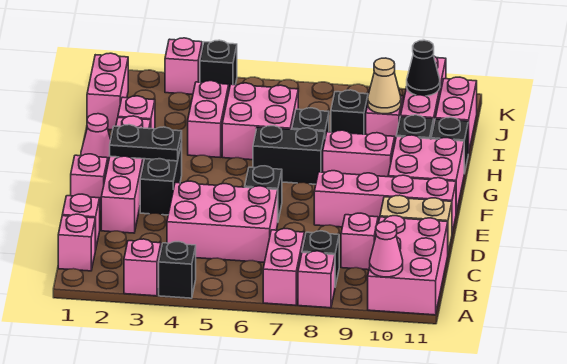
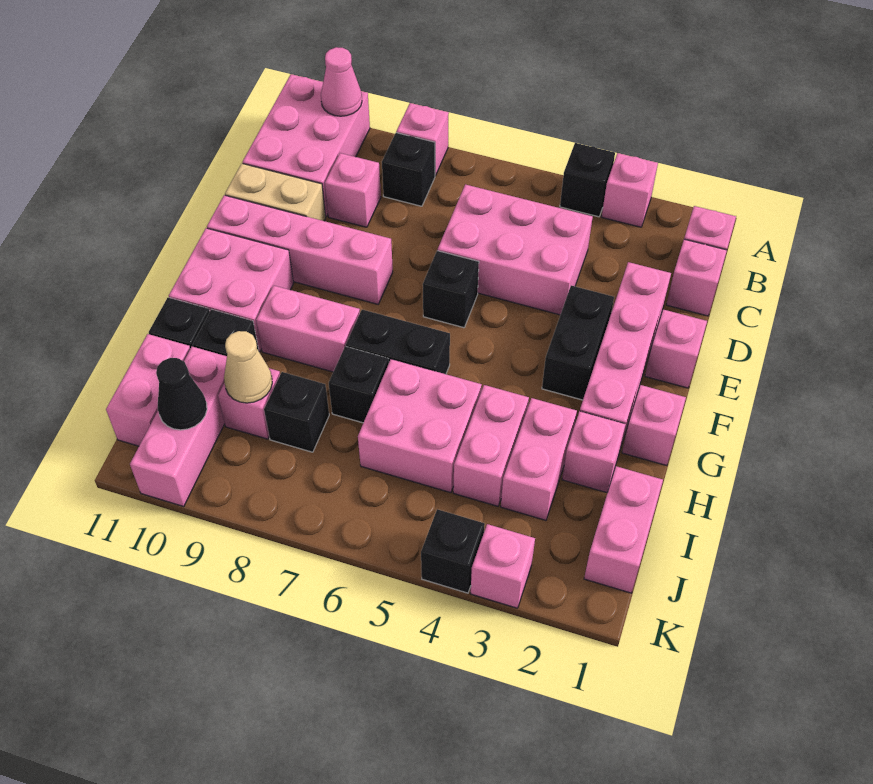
pink brick A7:B7 level 1 -> pink brick H3:I3 level 1
black plate F2:F3 level 2 -> none
pink cone G1 level 1 -> pink brick G1 level 1

